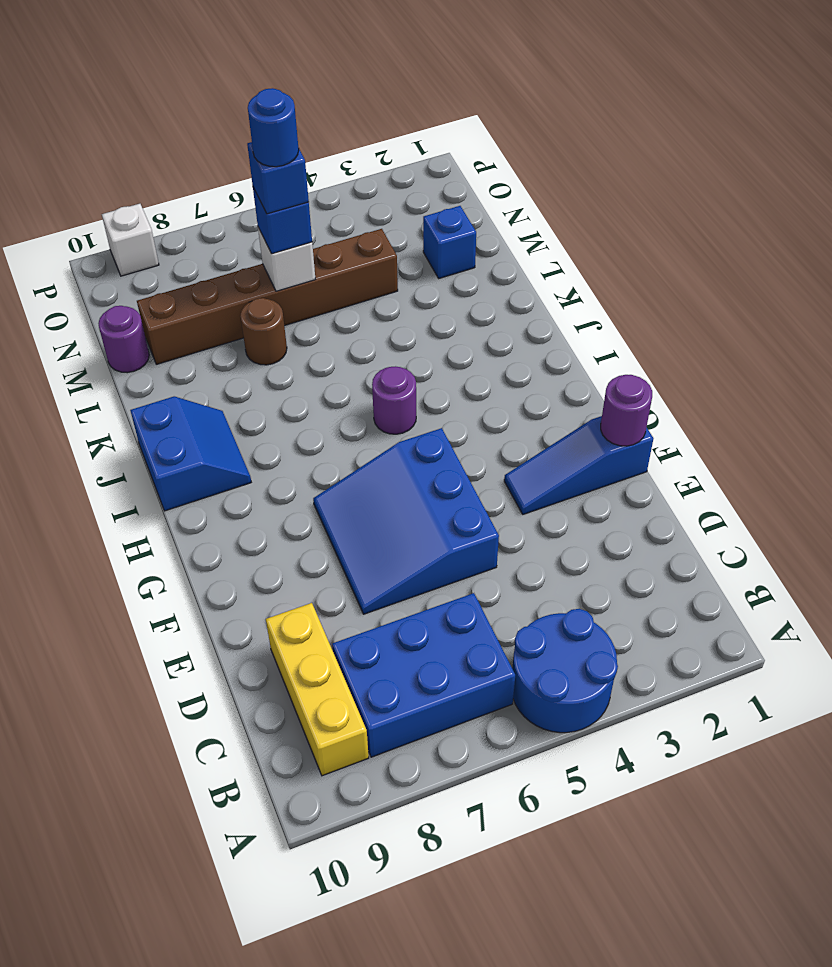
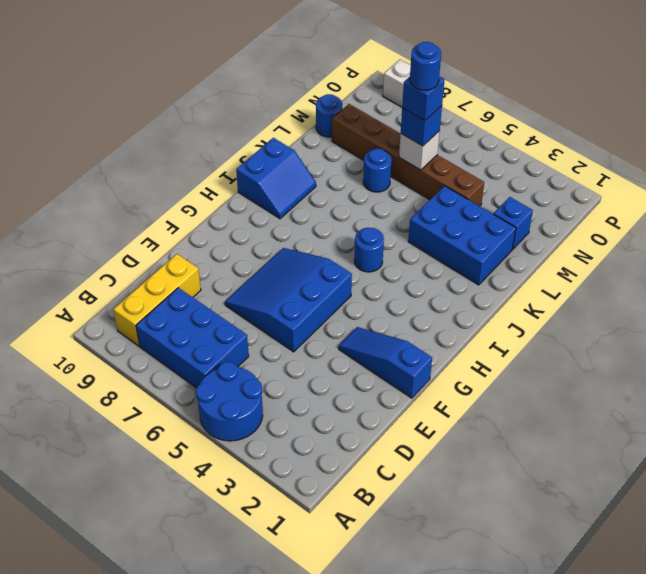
purple round brick F1 level 2 -> none
purple round brick I5 level 1 -> blue round brick I5 level 1
none -> blue brick K2:L4 level 1
brown round brick L7 level 1 -> blue round brick L7 level 1
purple round brick M10 level 1 -> blue round brick M10 level 1

